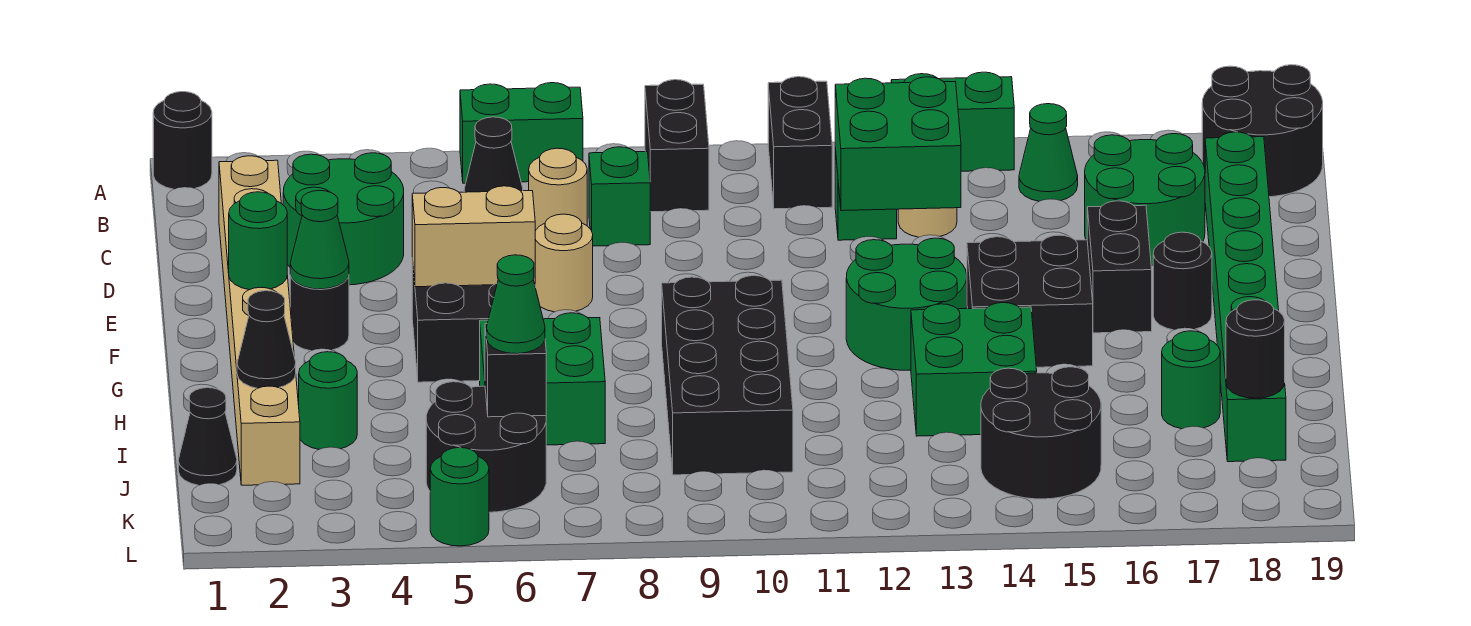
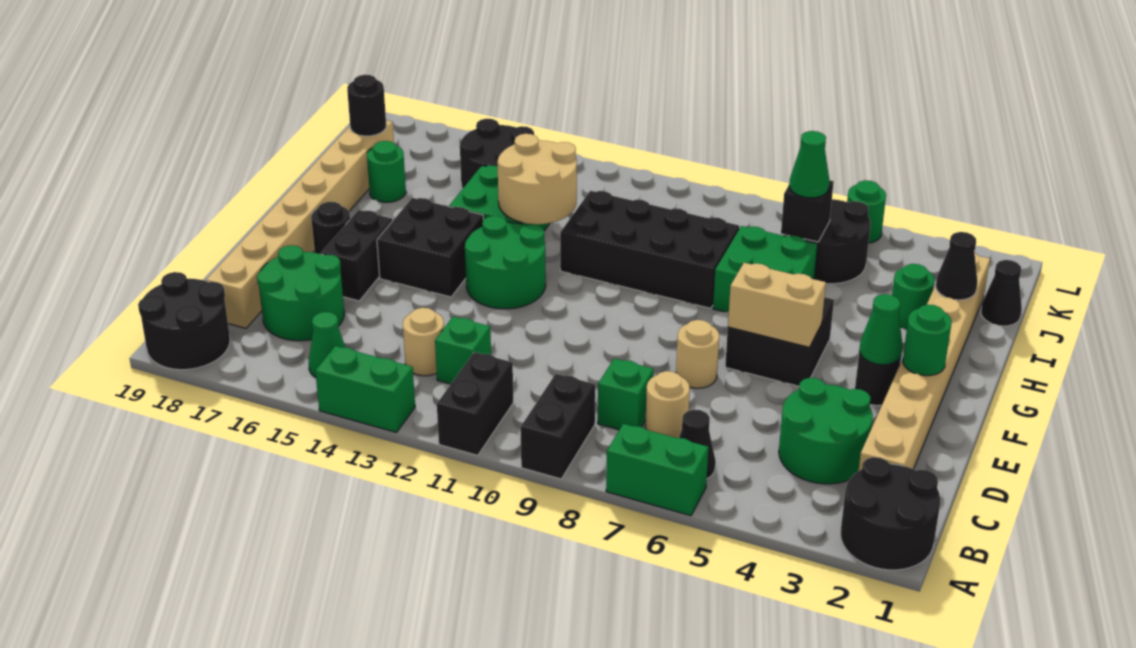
black round brick A1 level 1 -> black round brick A1:B2 level 1
green brick C12:D13 level 2 -> none
green brick C18:J18 level 1 -> tan brick C18:J18 level 1
black brick G9:J10 level 1 -> black brick H8:I11 level 1
none -> tan round brick H12:I13 level 2

